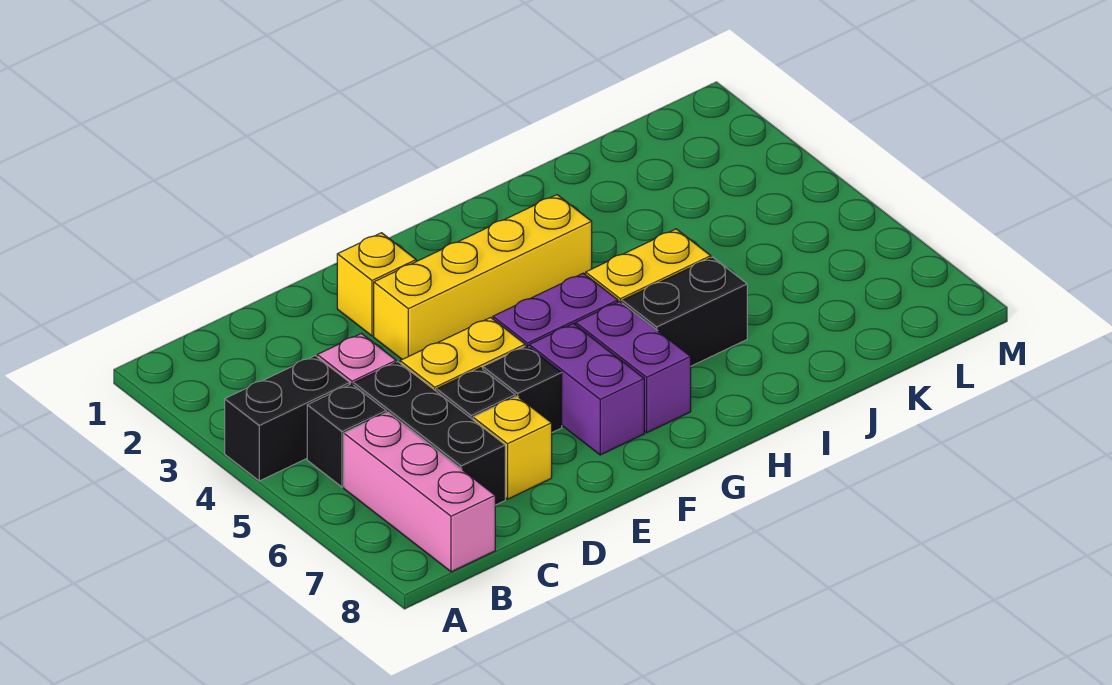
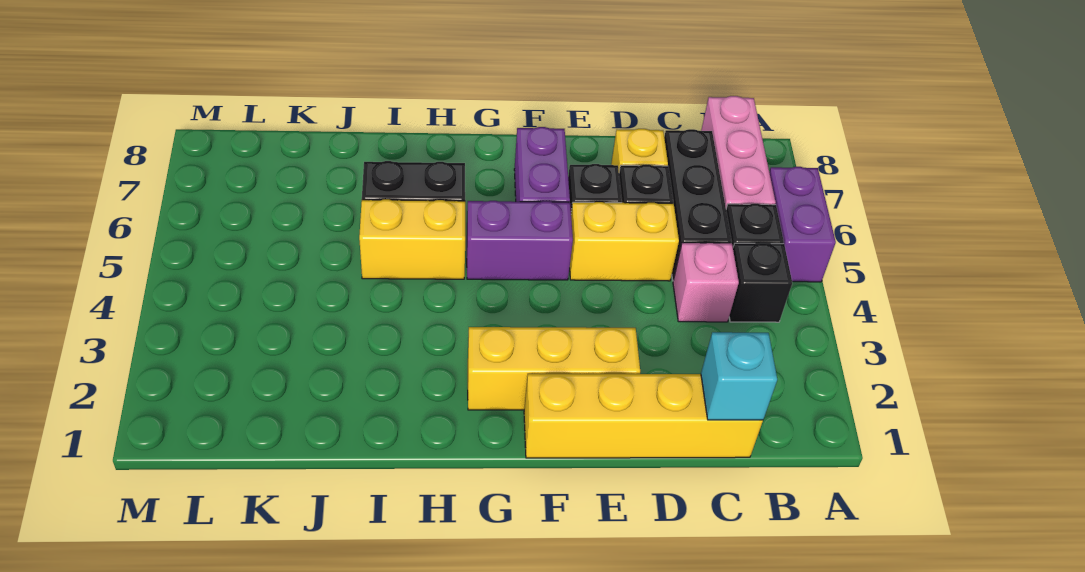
black brick A4:B4 level 1 -> black brick B4 level 1
none -> cyan brick C1 level 2
yellow brick E2 level 1 -> yellow brick E2:G2 level 1
yellow brick E3:H3 level 1 -> yellow brick C1:F1 level 1
purple brick G6:G7 level 1 -> purple brick A5:A6 level 1

